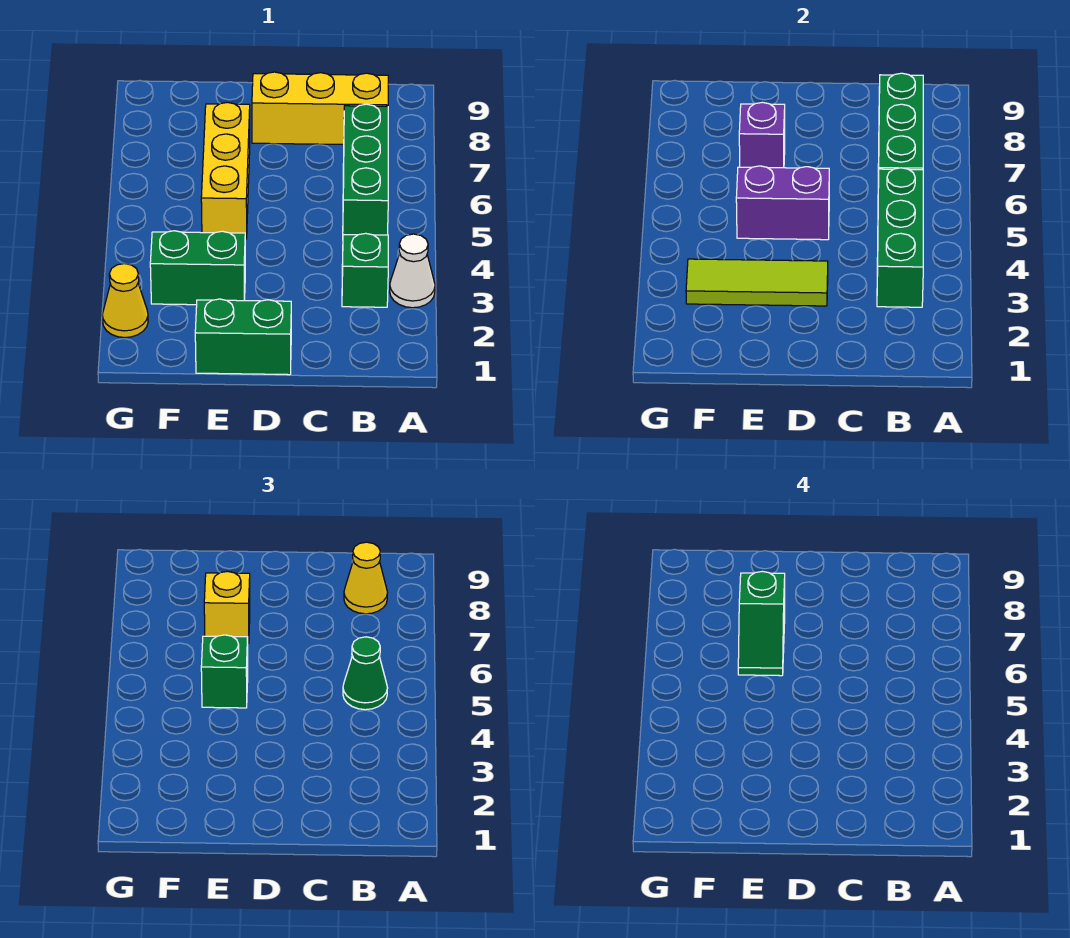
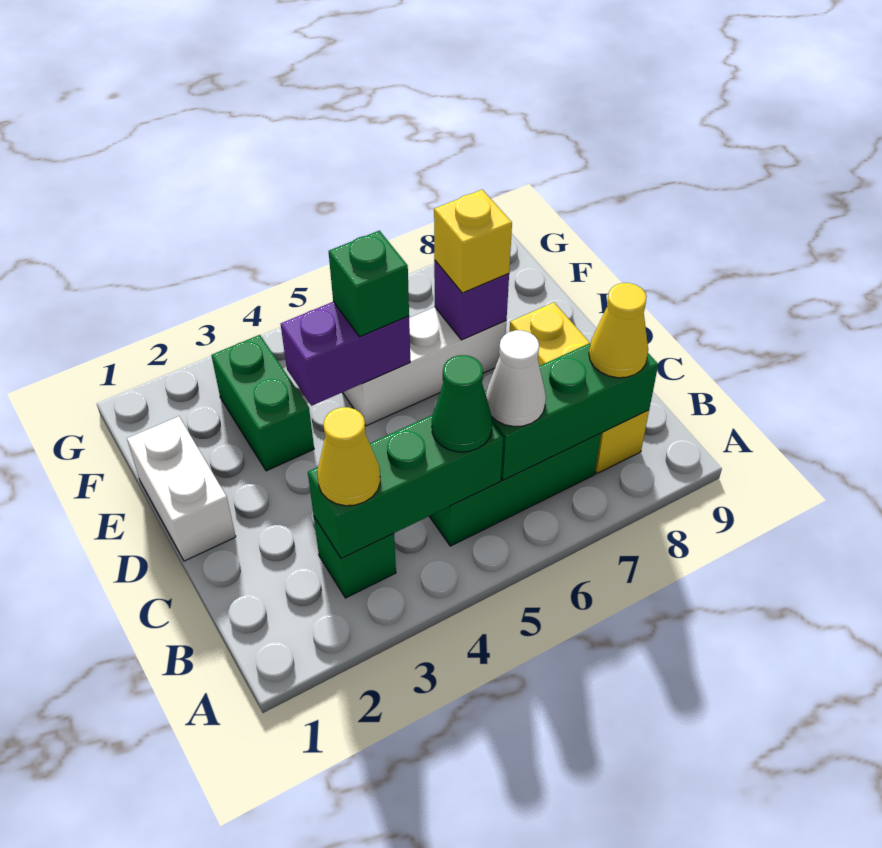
white cone A3 level 1 -> white cone B6 level 3
green brick D1:E1 level 1 -> white brick D1:E1 level 1
lime tile D3:F3 level 2 -> none
purple brick D5:E5 level 2 -> purple brick E4:E5 level 2
yellow brick E5:E7 level 1 -> white brick E5:E7 level 1
green slope E6:E7 level 4 top 7 -> none
yellow cone G2 level 1 -> yellow cone B3 level 3

